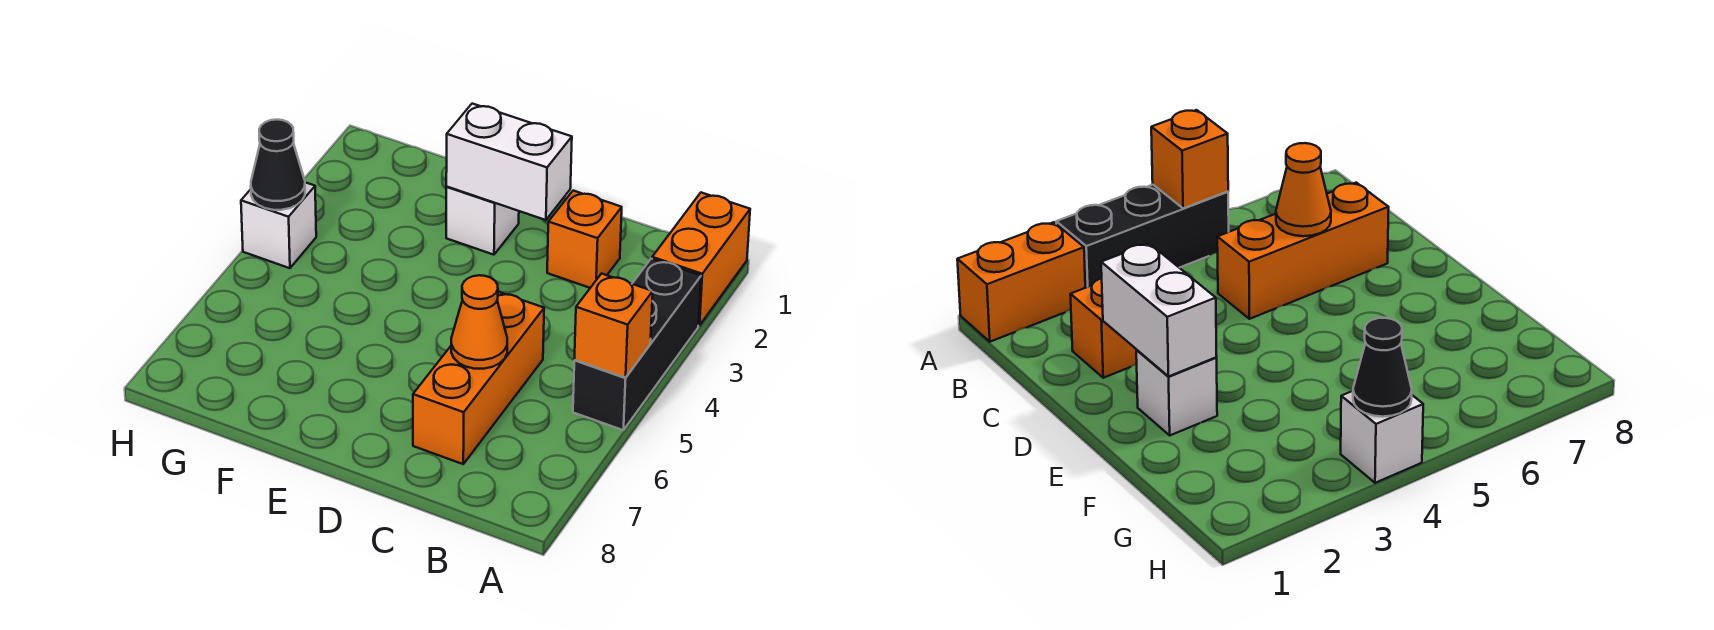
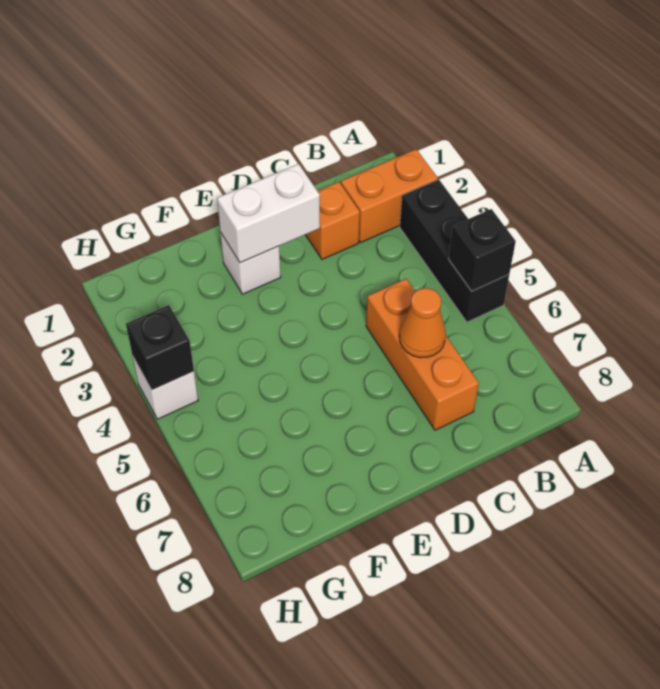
orange brick A1:A2 level 1 -> orange brick A2:B2 level 1
orange brick A5 level 2 -> black brick A5 level 2
black cone H4 level 2 -> black brick H4 level 2

